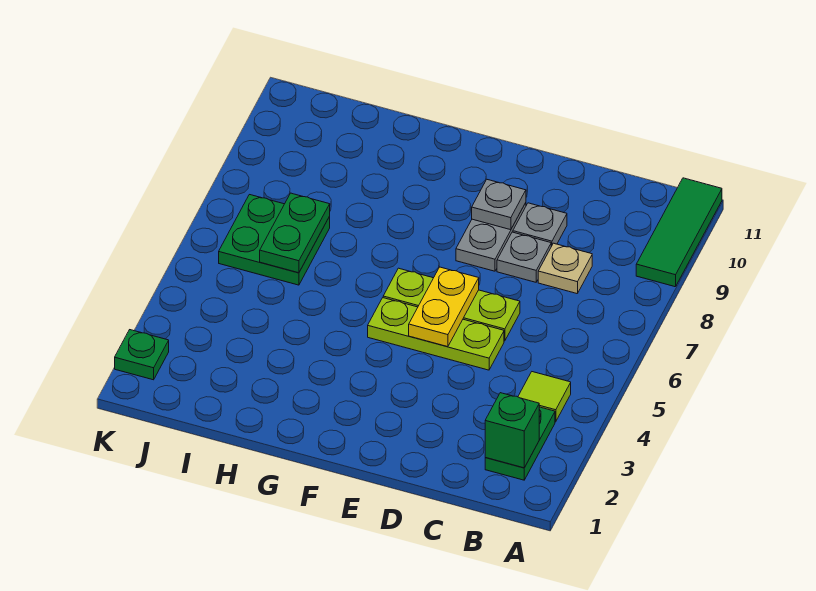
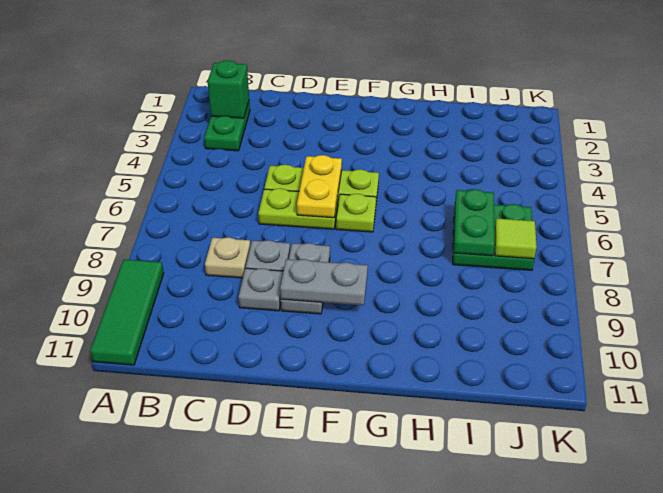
lime tile B4 level 1 -> lime tile J7 level 2
grey plate E9 level 2 -> grey plate E9:F9 level 2
green plate K2 level 1 -> none

